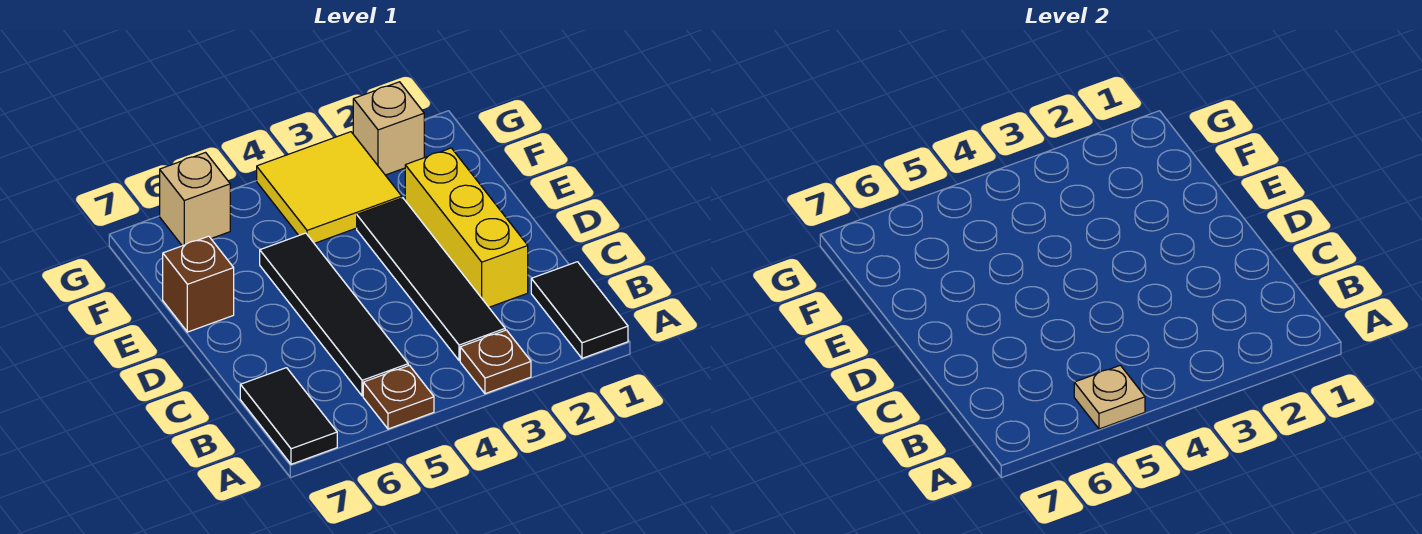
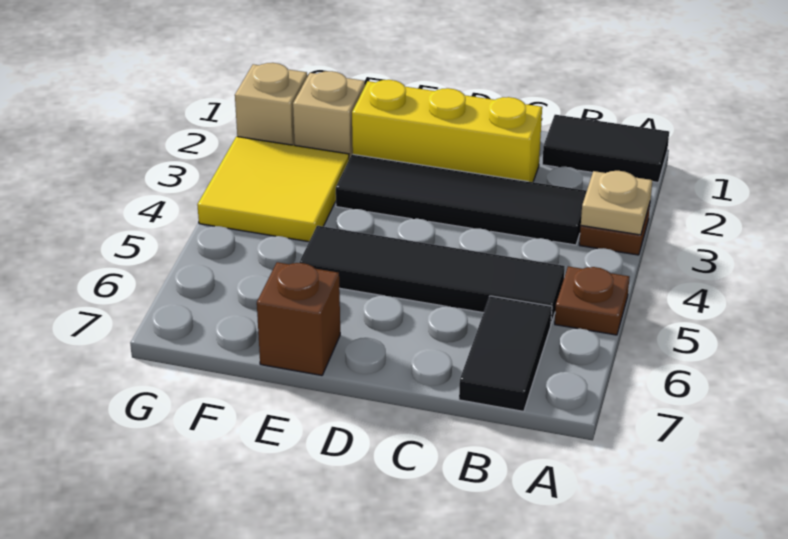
tan plate A5 level 2 -> tan plate A3 level 2
black tile A7:B7 level 1 -> black tile B6:B7 level 1
tan brick G6 level 1 -> tan brick F2 level 1

